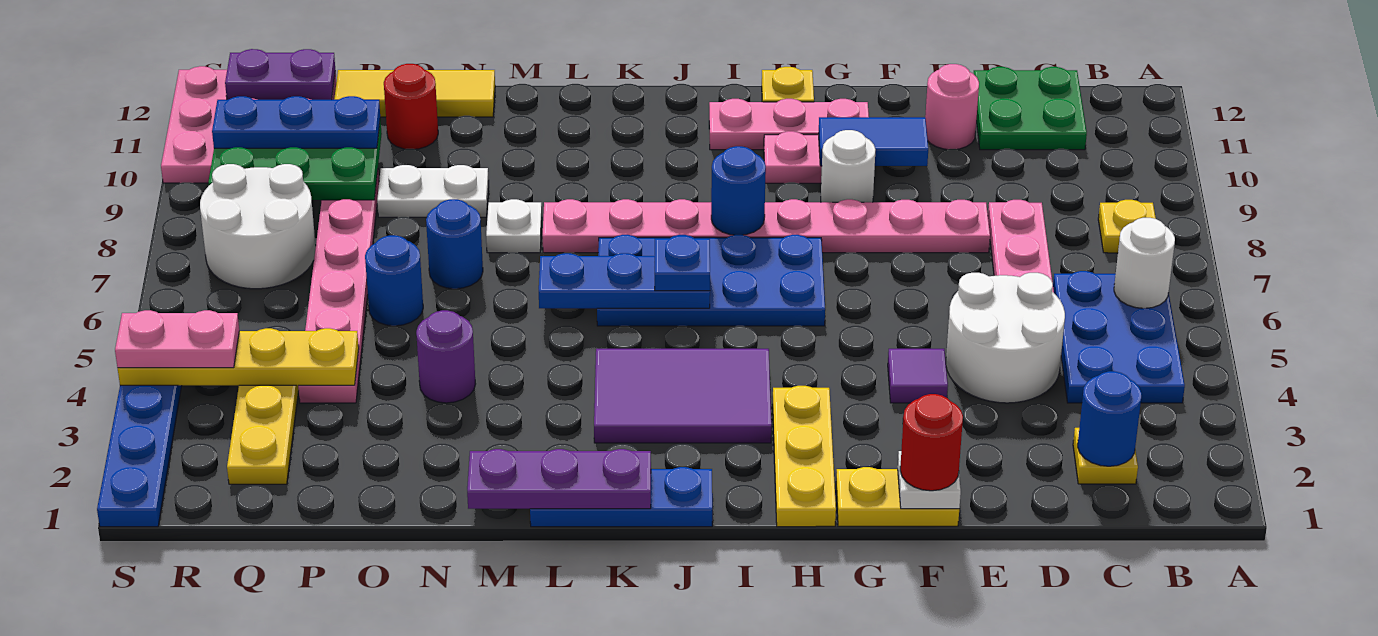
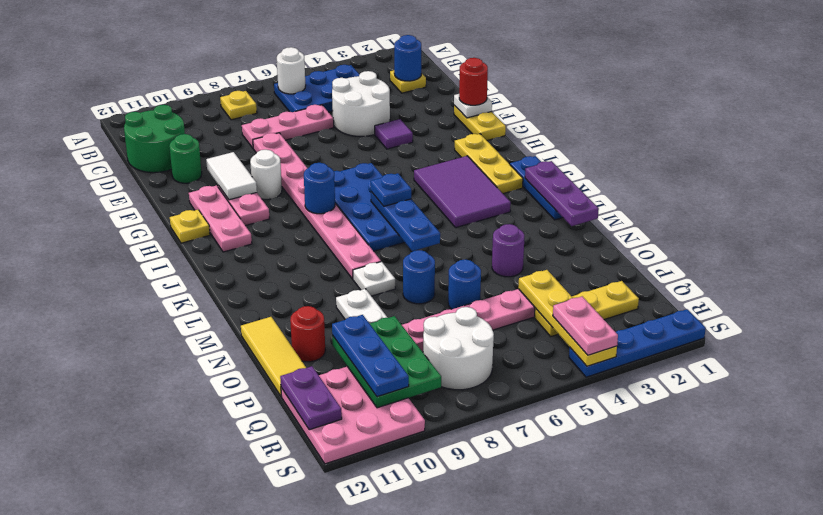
green plate C11:D12 level 1 -> green round brick C11:D12 level 1
pink round brick E11 level 1 -> green round brick E11 level 1
blue tile F10:G10 level 2 -> white tile F10:G10 level 2
yellow plate H1:H3 level 1 -> yellow plate H2:J2 level 1

